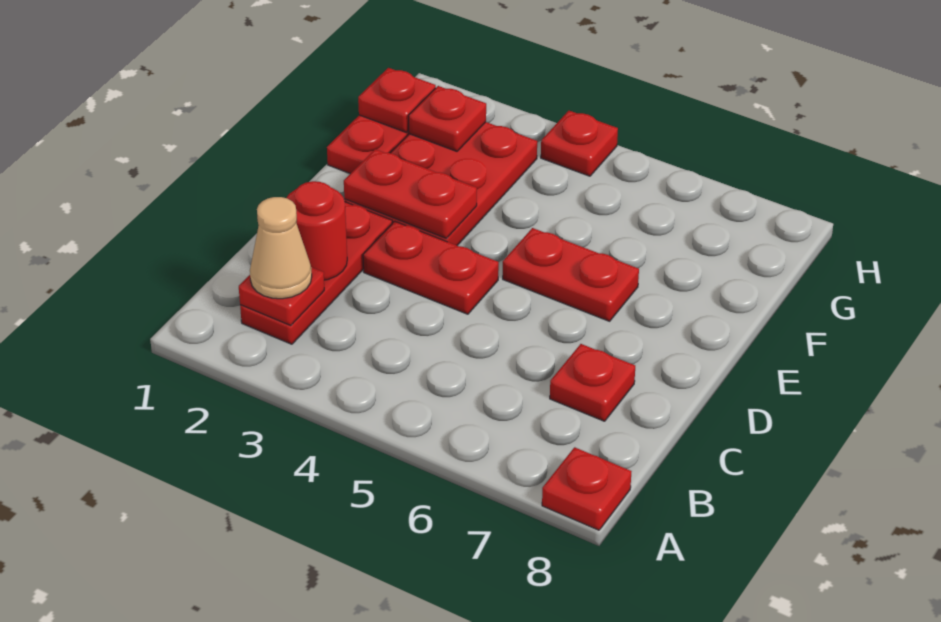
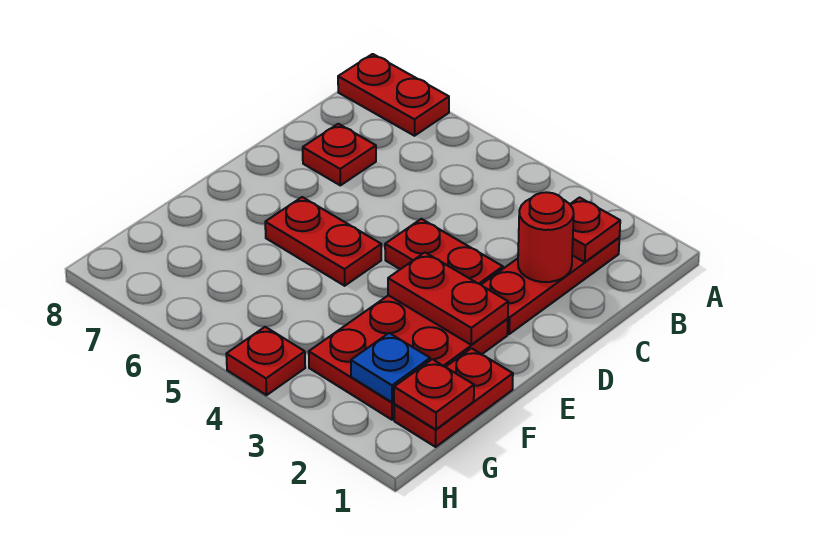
red plate A8 level 1 -> red plate A7:A8 level 1
tan cone B2 level 3 -> none
red plate G2 level 2 -> blue plate G2 level 2

